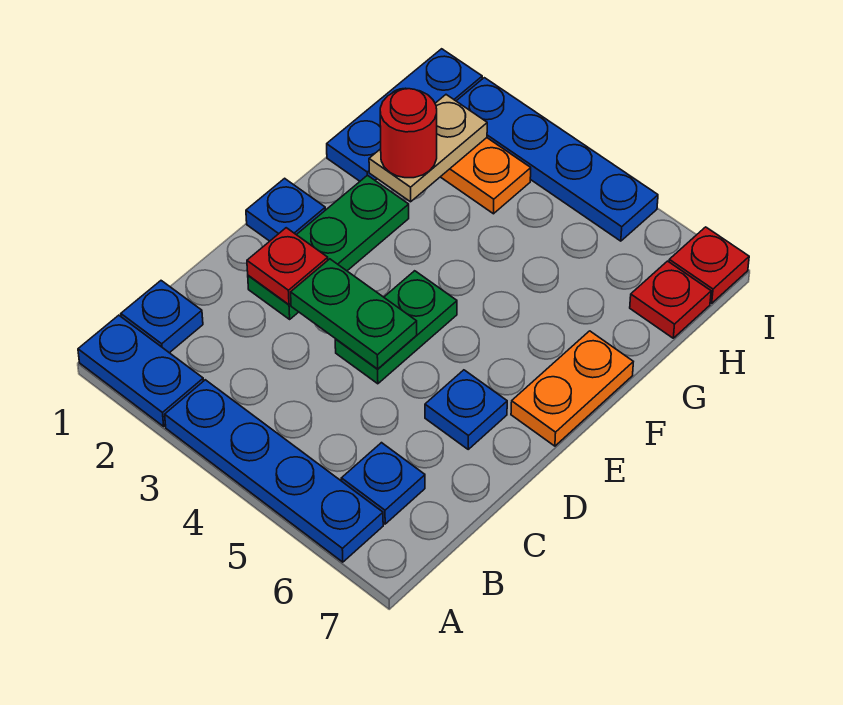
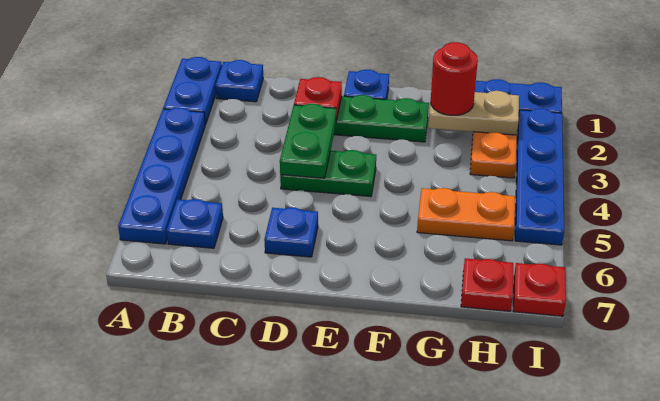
orange plate E7:F7 level 1 -> orange plate G5:H5 level 1

